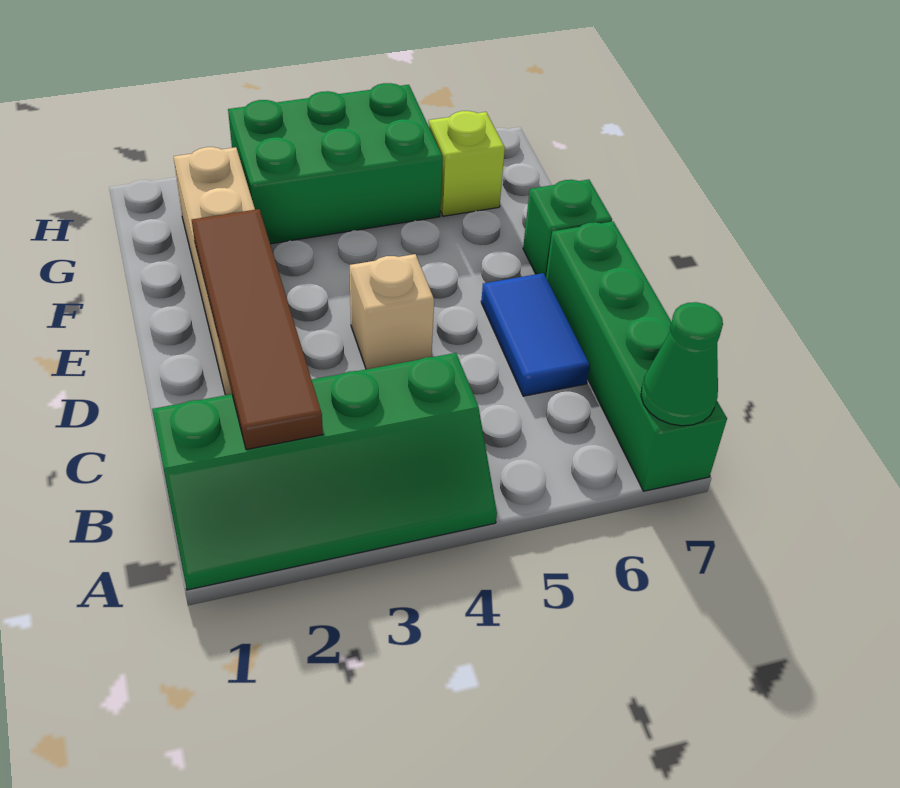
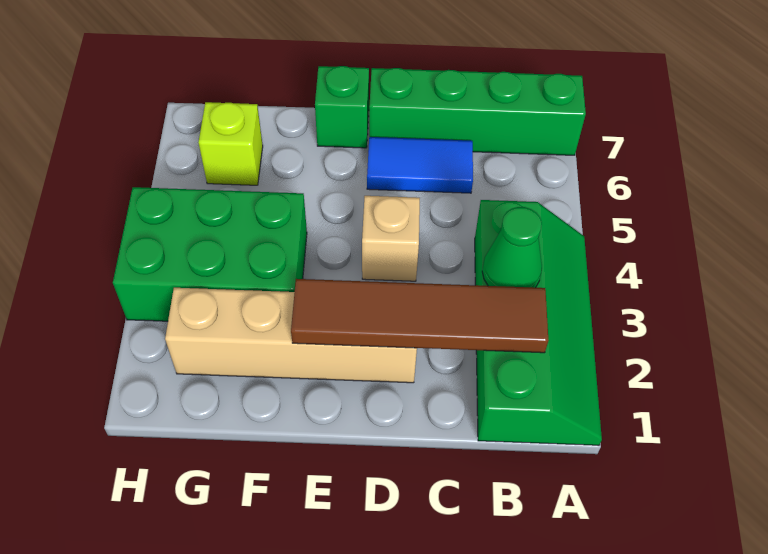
green cone A7 level 2 -> green cone B3 level 2
green brick G3:H5 level 1 -> green brick F3:H4 level 1

